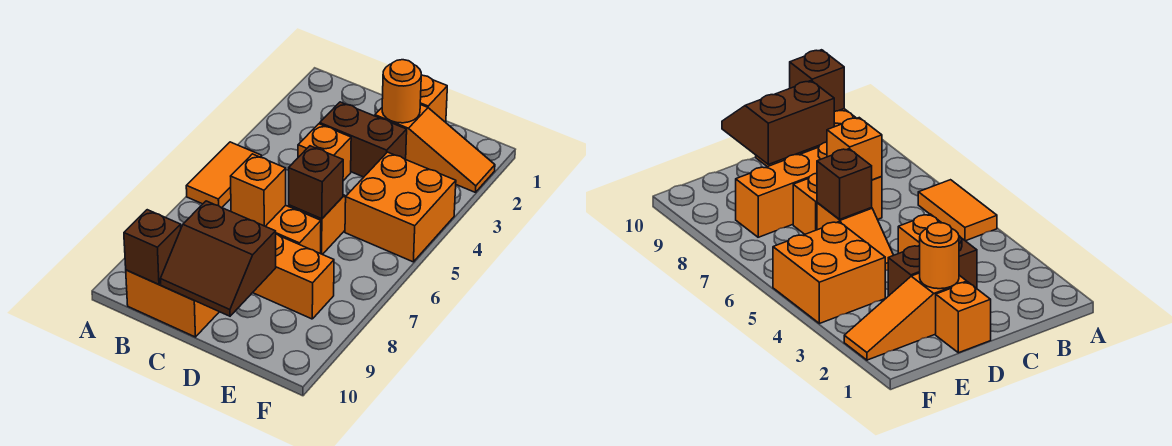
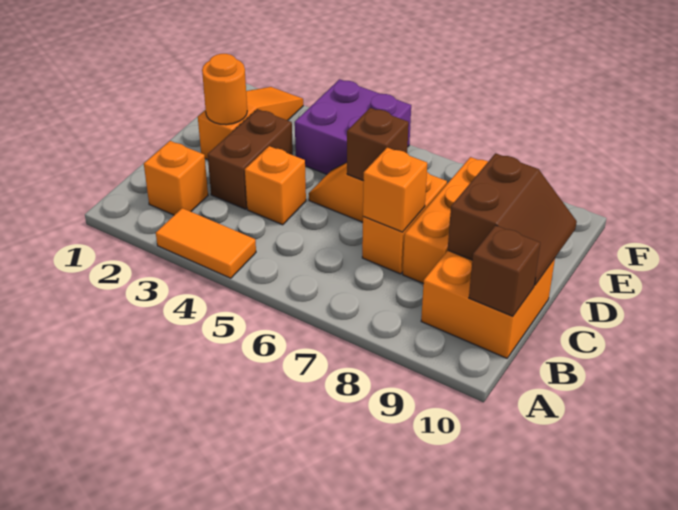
orange tile A5:A6 level 1 -> orange tile A3:A4 level 1
orange brick D1 level 1 -> orange brick B2 level 1
orange brick E4:F5 level 1 -> purple brick E4:F5 level 1

